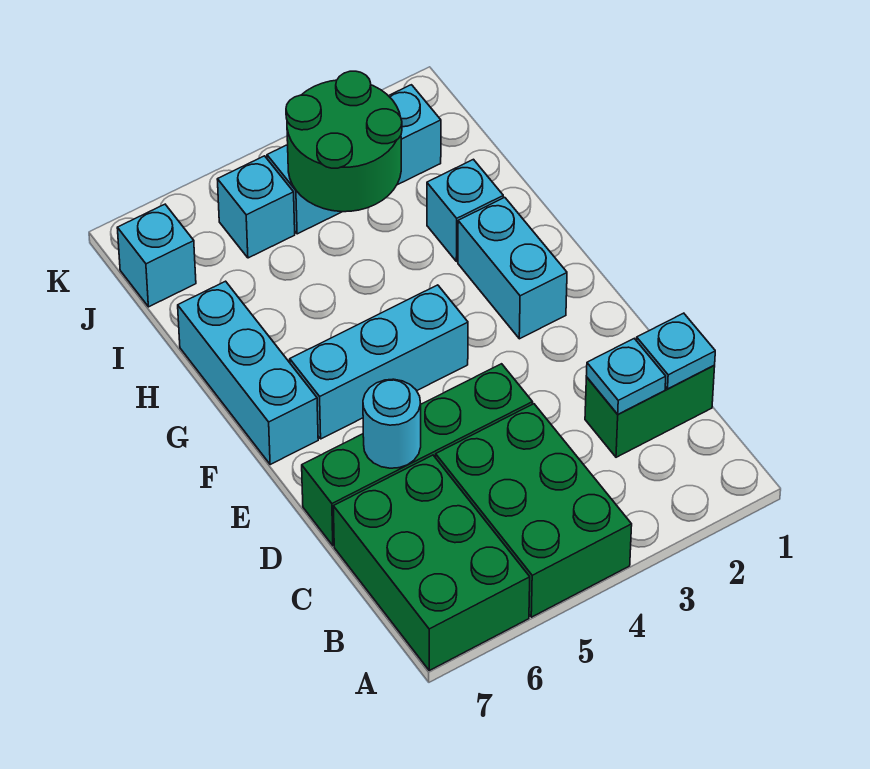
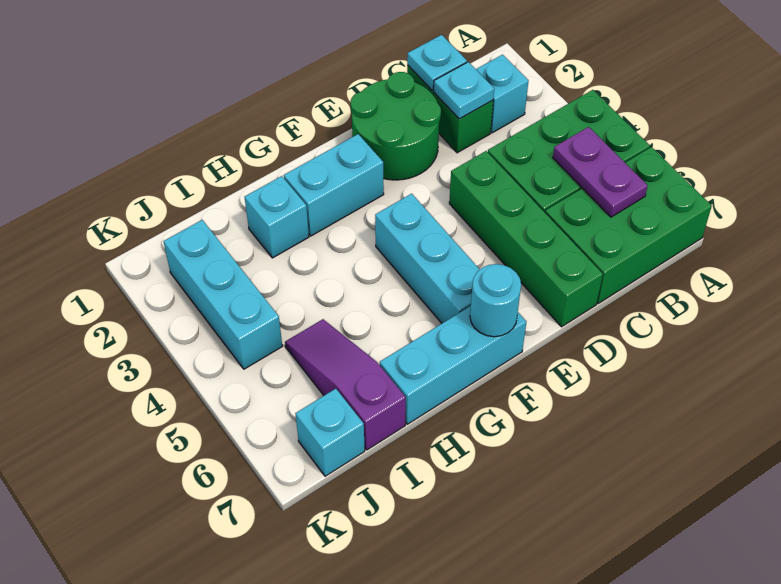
none -> purple plate B5:B6 level 2
cyan round brick D6 level 2 -> cyan round brick F7 level 2
green round brick I3:J4 level 2 -> green round brick D1:E2 level 1
none -> purple slope I5:I7 level 1 top 7
cyan brick J5 level 1 -> cyan brick B2 level 1

